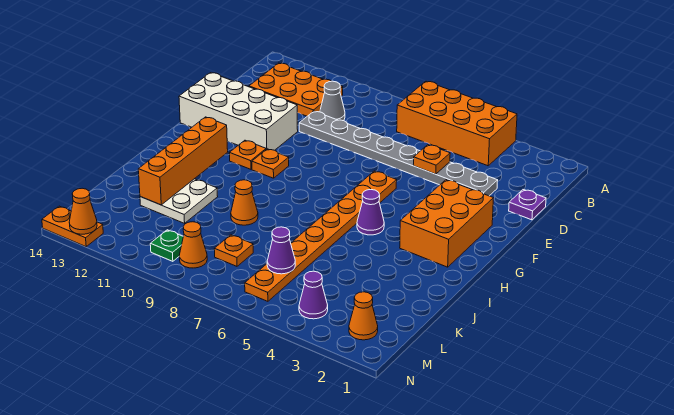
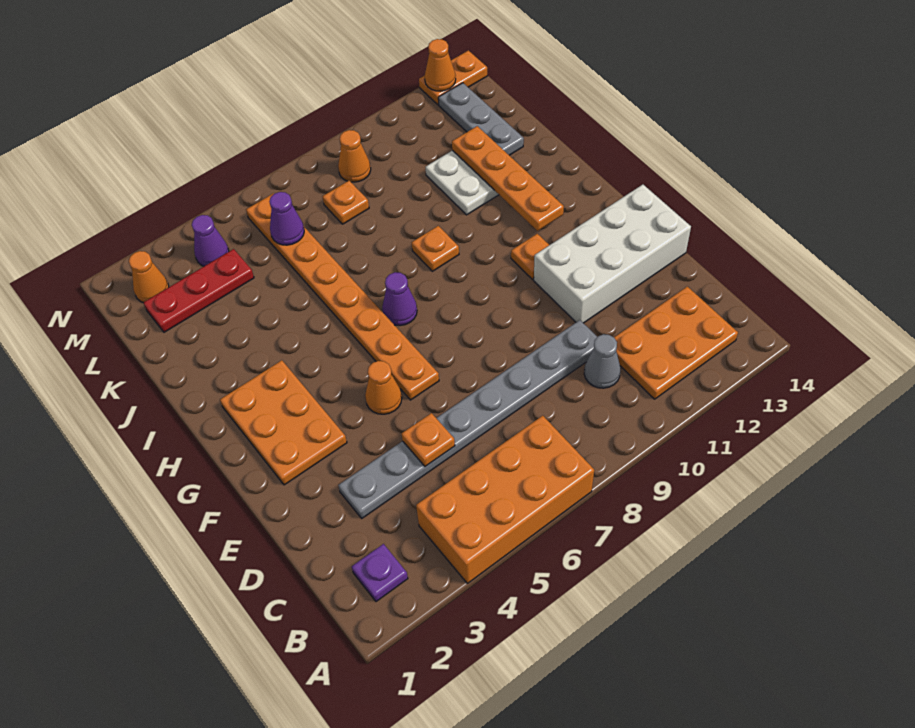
purple plate D1 level 1 -> purple plate B2 level 1
orange brick F2:H3 level 1 -> orange plate F2:H3 level 1
orange plate G10 level 1 -> orange plate I9 level 1
purple cone H5 level 1 -> purple cone H7 level 1
orange brick H12:K12 level 2 -> orange plate H12:K12 level 2
orange cone J9 level 1 -> orange cone F5 level 1
none -> grey plate K13:M13 level 1
none -> red plate L2:L4 level 1
green plate M10 level 1 -> none

